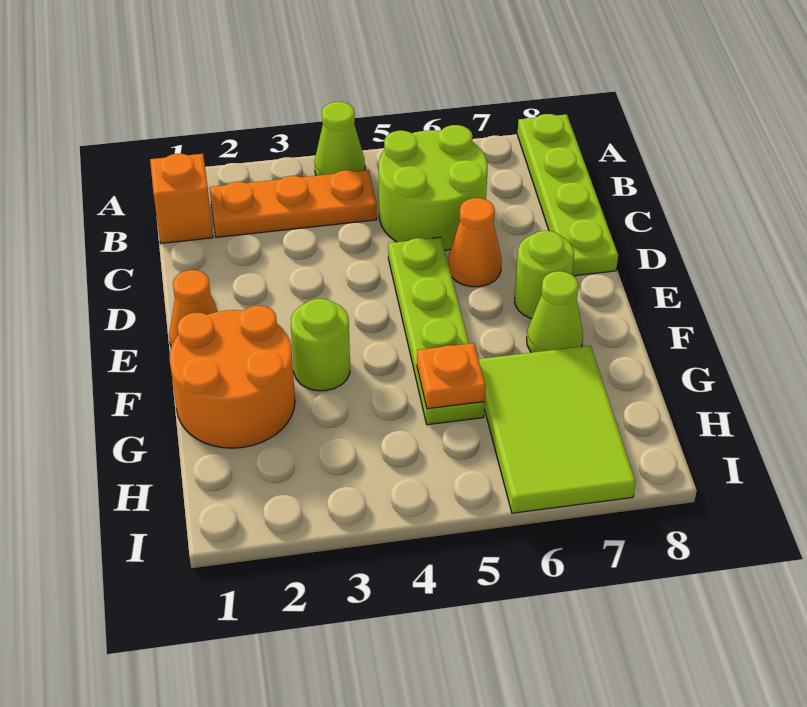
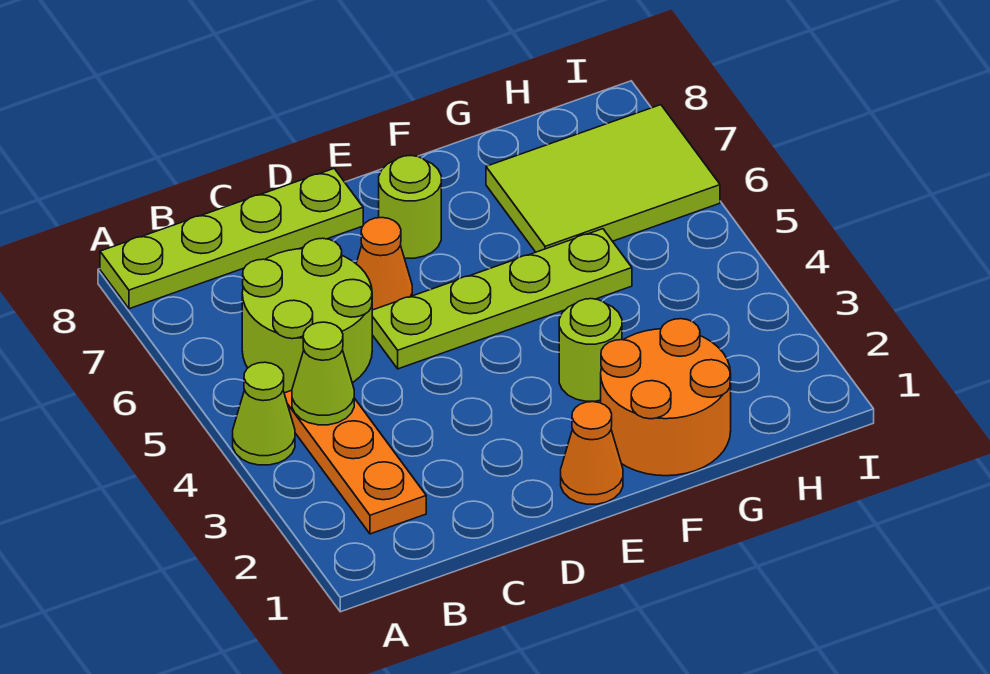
orange brick B1 level 1 -> none
lime cone F7 level 1 -> lime cone B4 level 2
orange plate G5 level 2 -> none

